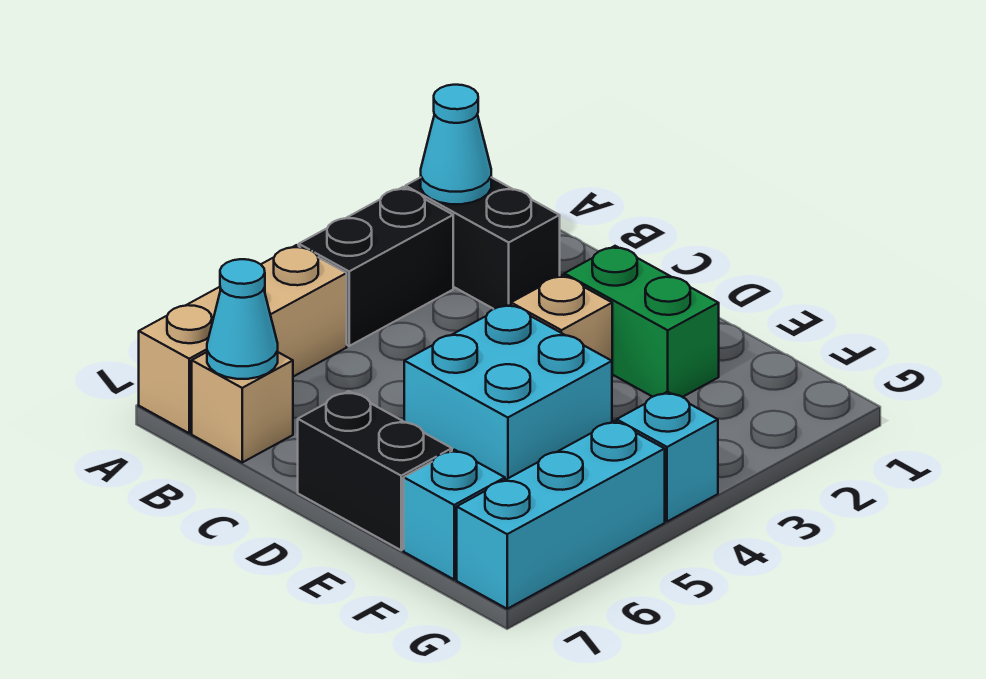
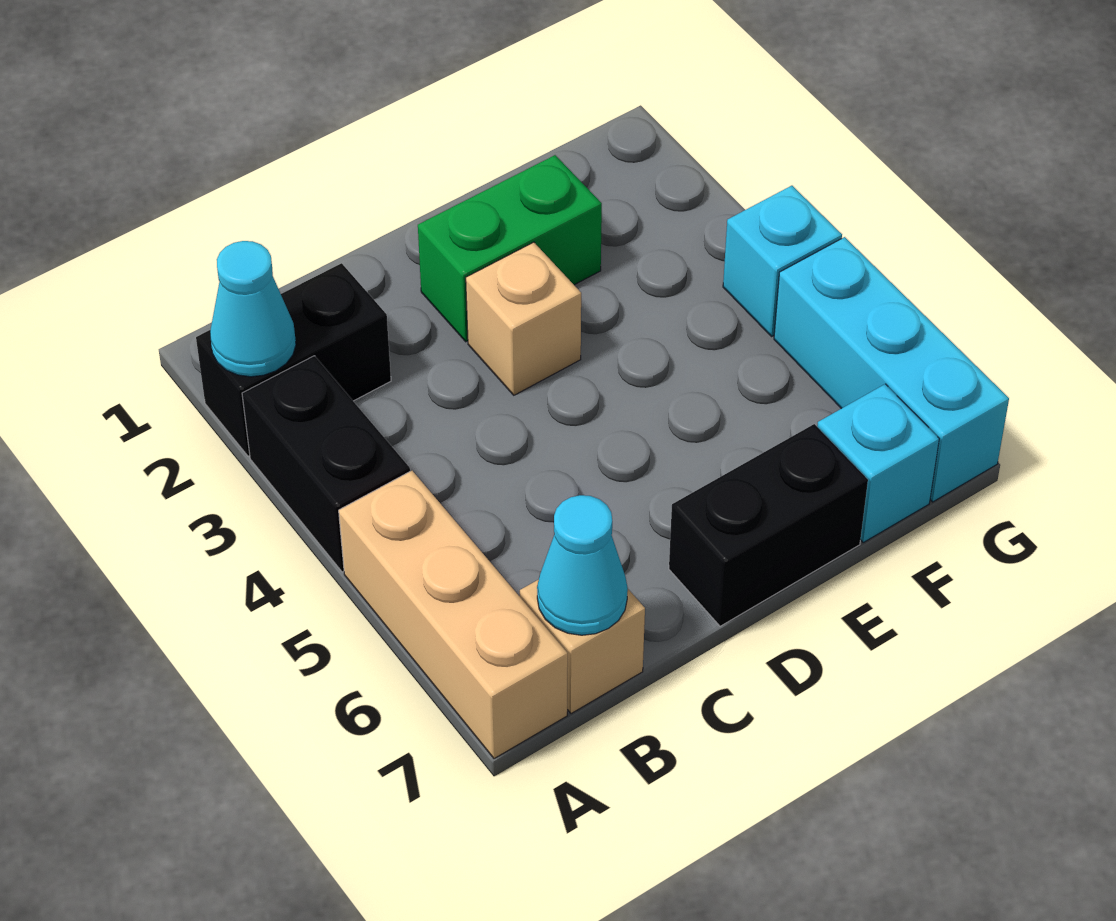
cyan brick D4:E5 level 1 -> none

